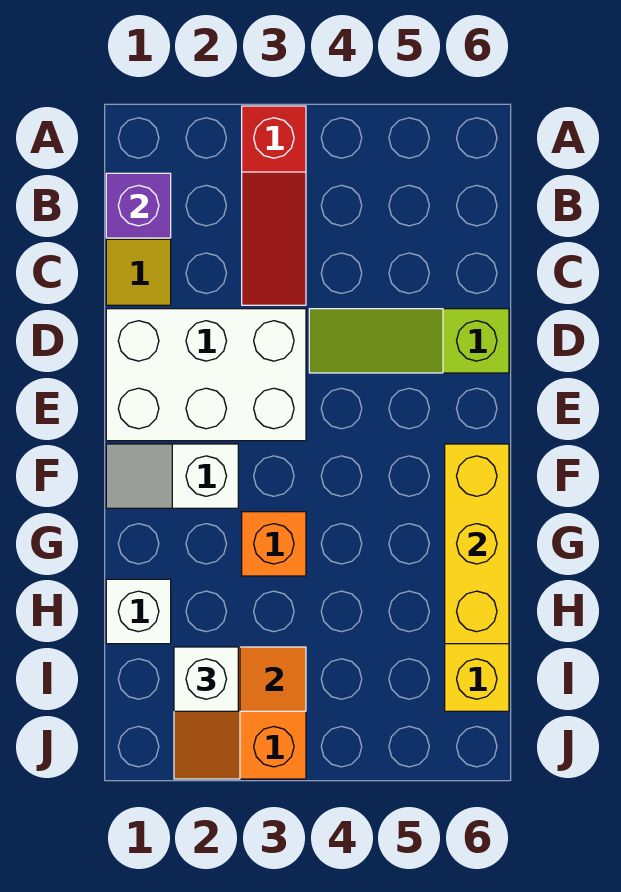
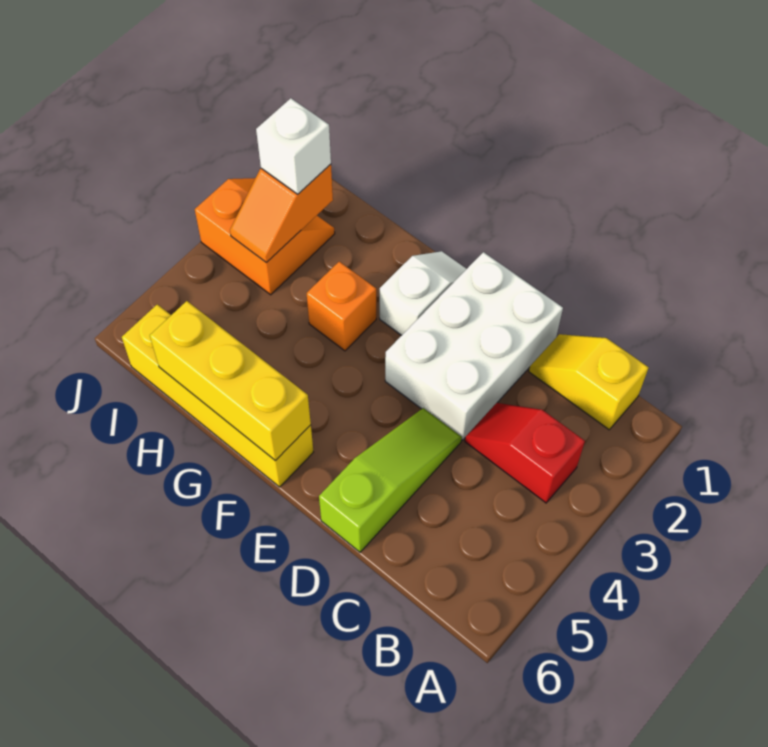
red slope A3:C3 level 1 top A -> red slope B3:C3 level 1 top B
purple brick B1 level 2 -> none
white brick H1 level 1 -> none

